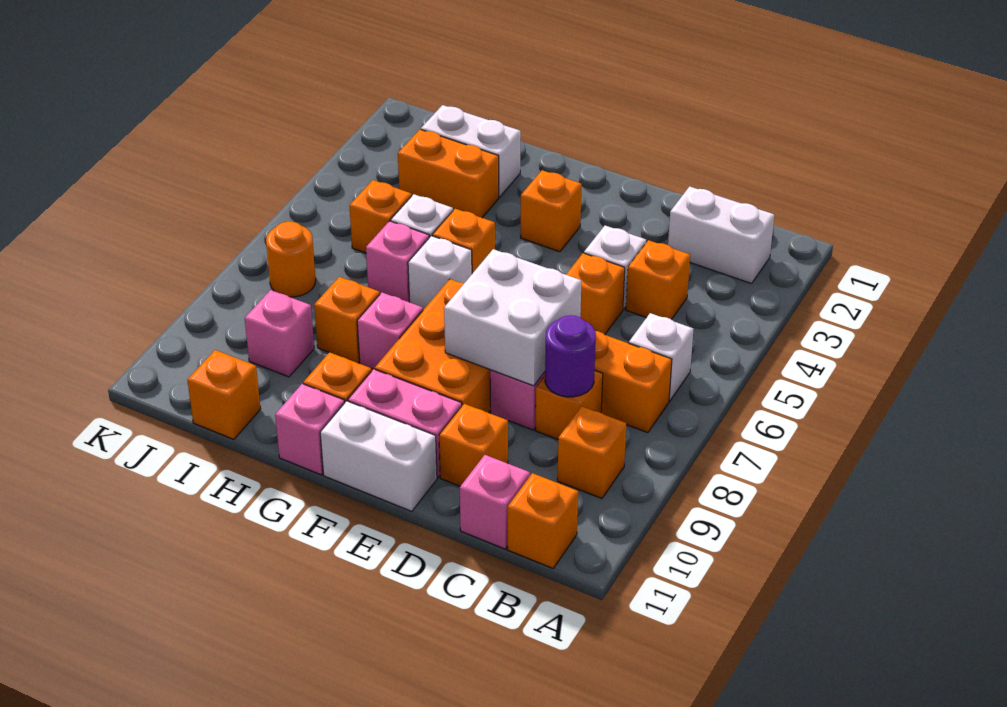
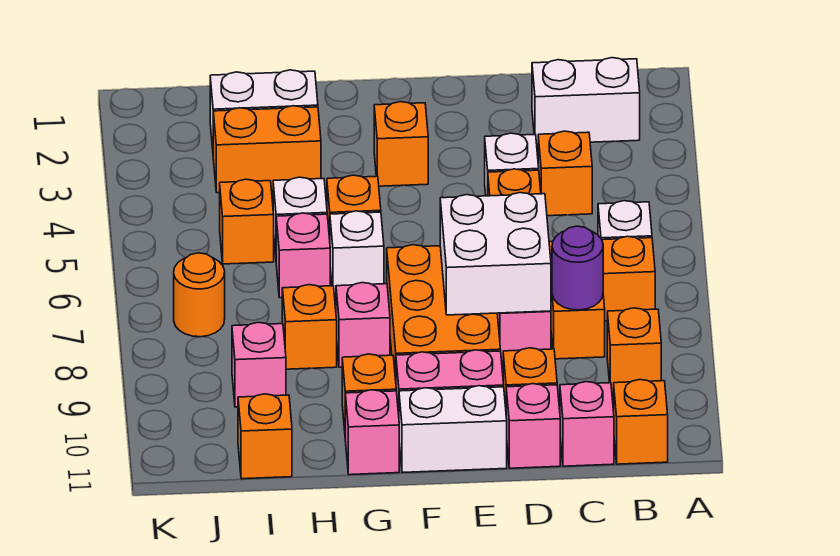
none -> pink brick D11 level 1

